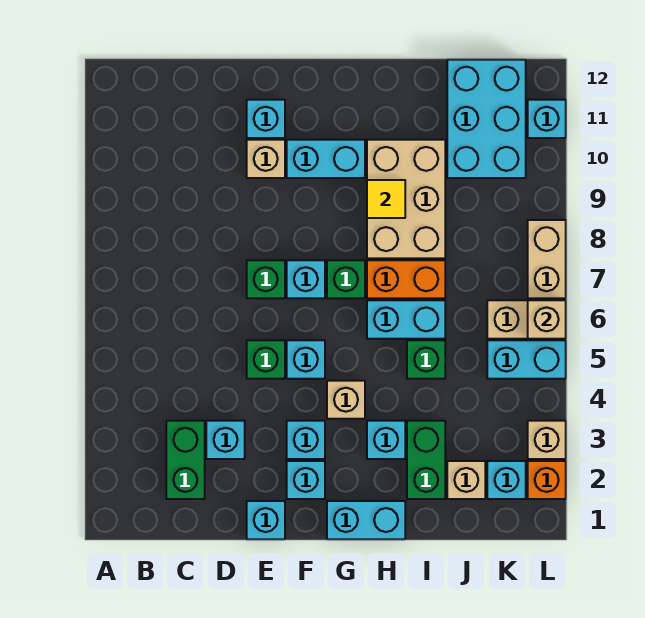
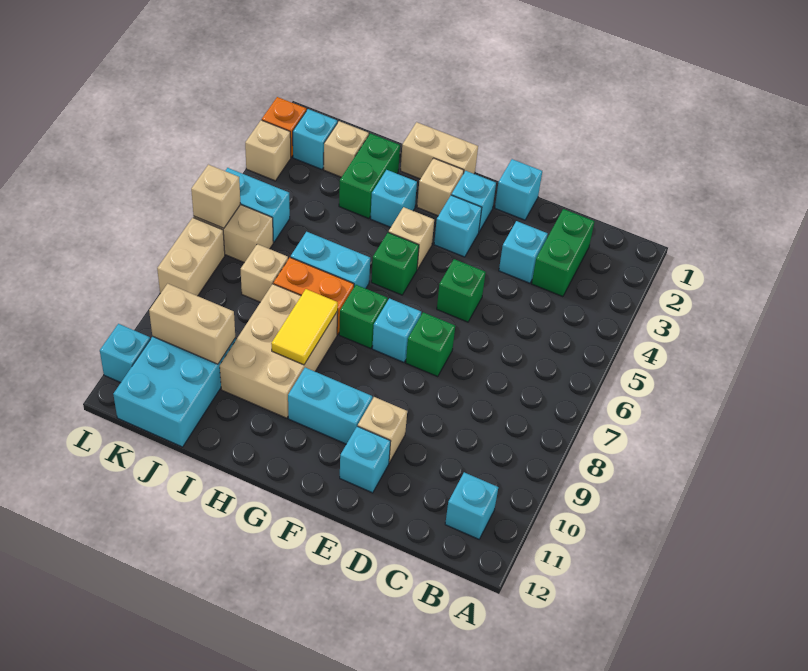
cyan brick F5 level 1 -> cyan brick B11 level 1
cyan brick G1:H1 level 1 -> tan brick G1:H1 level 1
none -> tan brick G2 level 1
yellow tile H9 level 2 -> yellow tile H8:H9 level 2
green brick I5 level 1 -> green brick G5 level 1
none -> tan brick J7 level 1
none -> tan brick J10:K10 level 2

